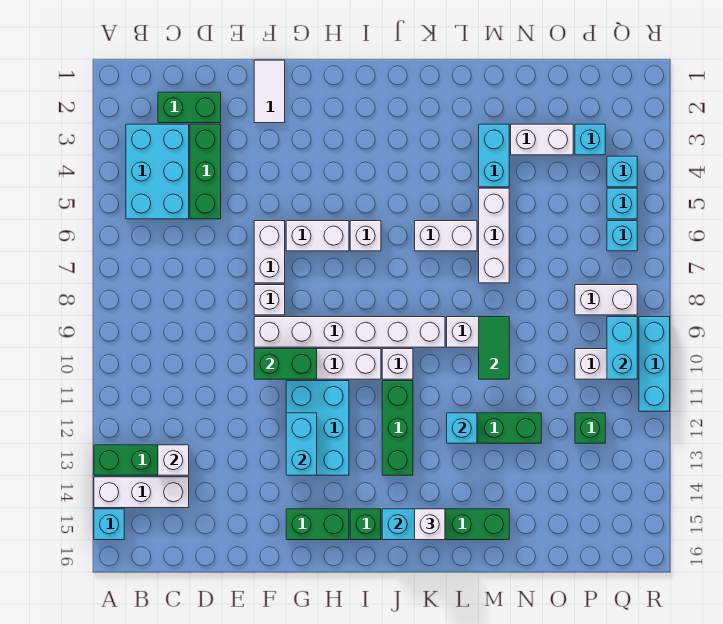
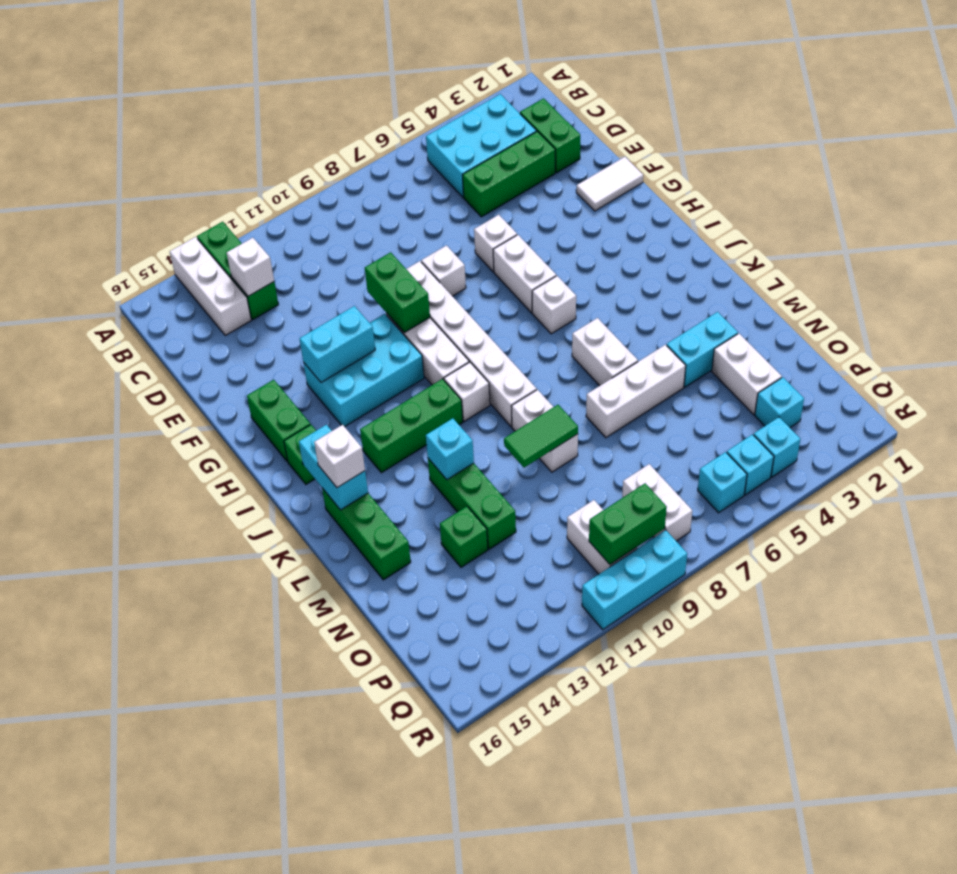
cyan brick A15 level 1 -> none
white brick F6:F7 level 1 -> white brick F6 level 1
green brick P12 level 1 -> green brick N13 level 1
cyan brick Q9:Q10 level 2 -> green brick Q9:Q10 level 2

